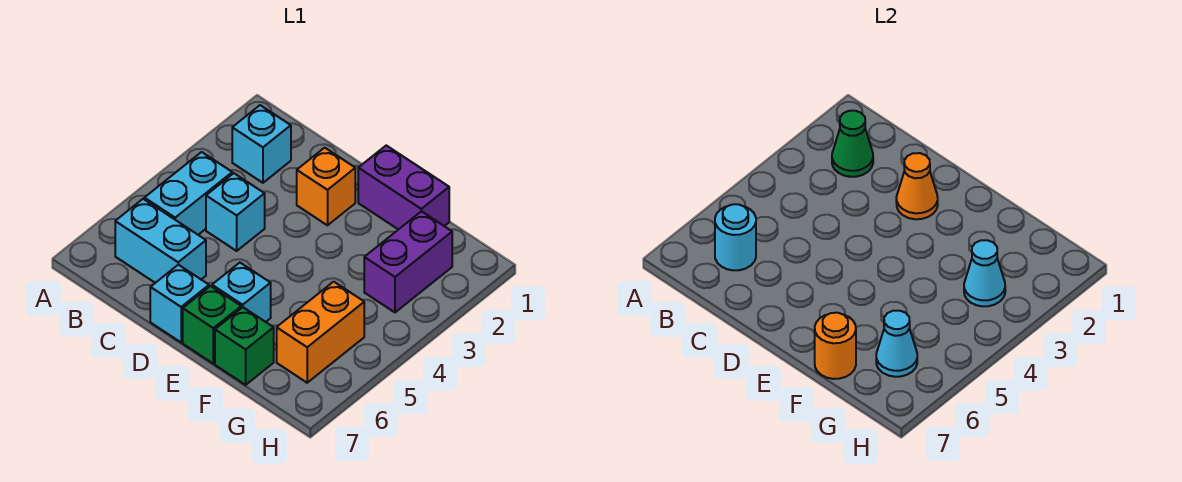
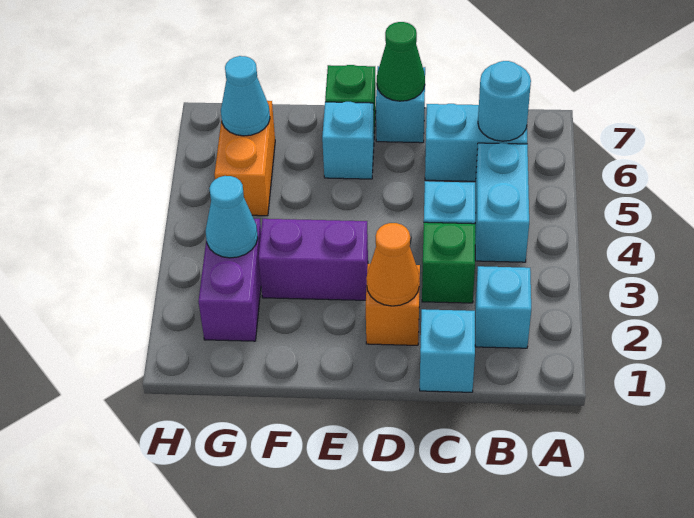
green cone B2 level 2 -> green cone D7 level 2
none -> cyan brick C1 level 1
purple brick E1:F1 level 1 -> purple brick E3:F3 level 1
green brick F7 level 1 -> green brick C3 level 1
orange round brick F7 level 2 -> none

